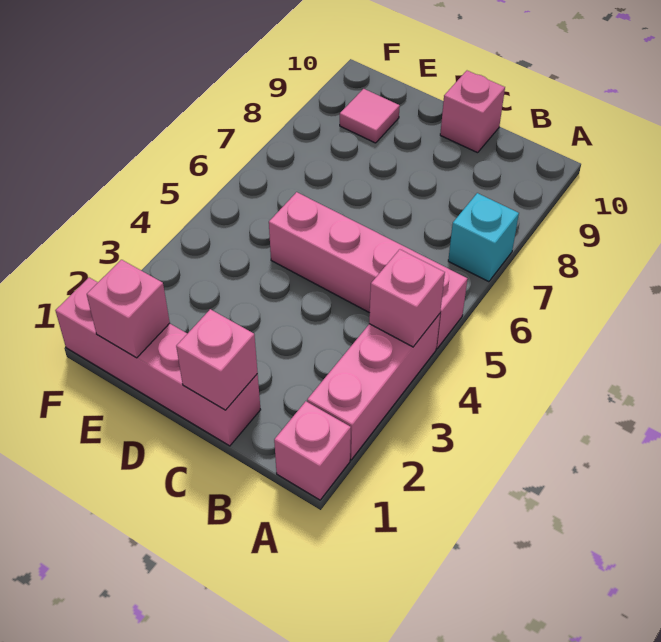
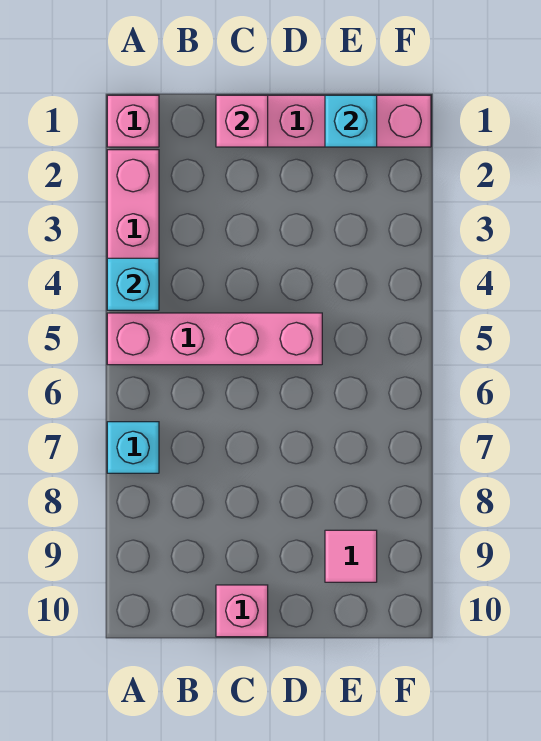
pink brick A4 level 2 -> cyan brick A4 level 2
pink brick E1 level 2 -> cyan brick E1 level 2

